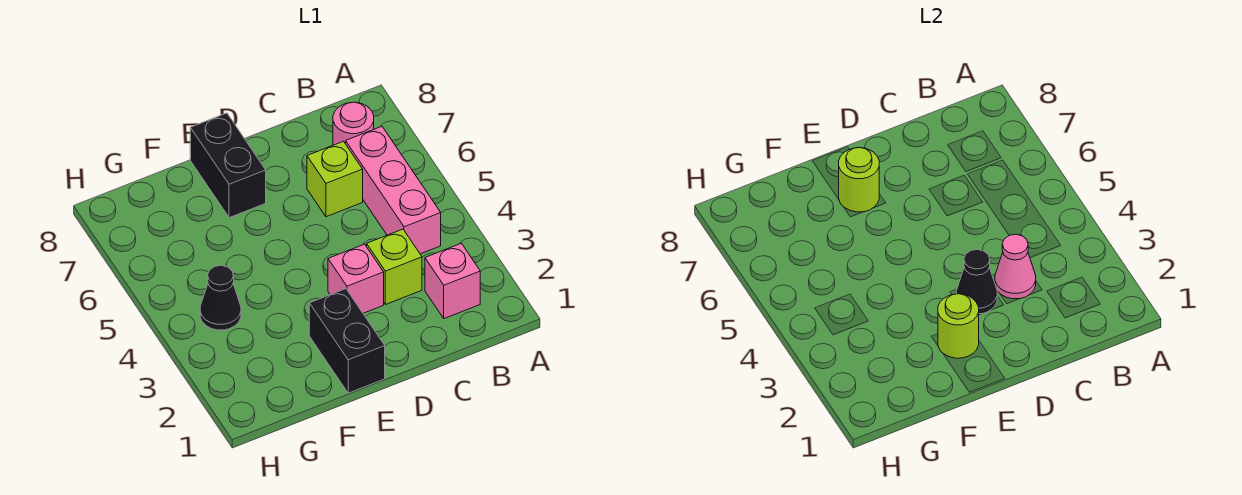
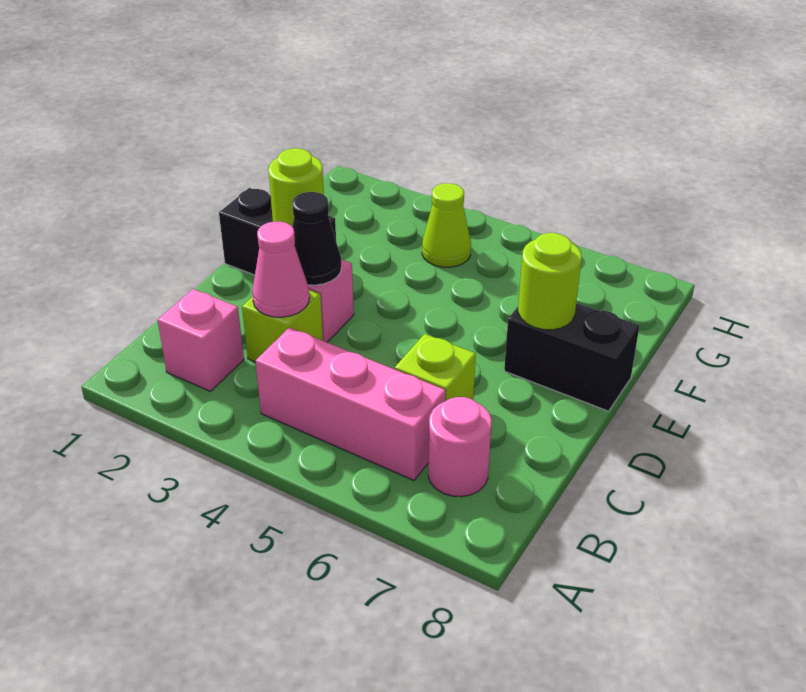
black cone G4 level 1 -> lime cone G4 level 1

